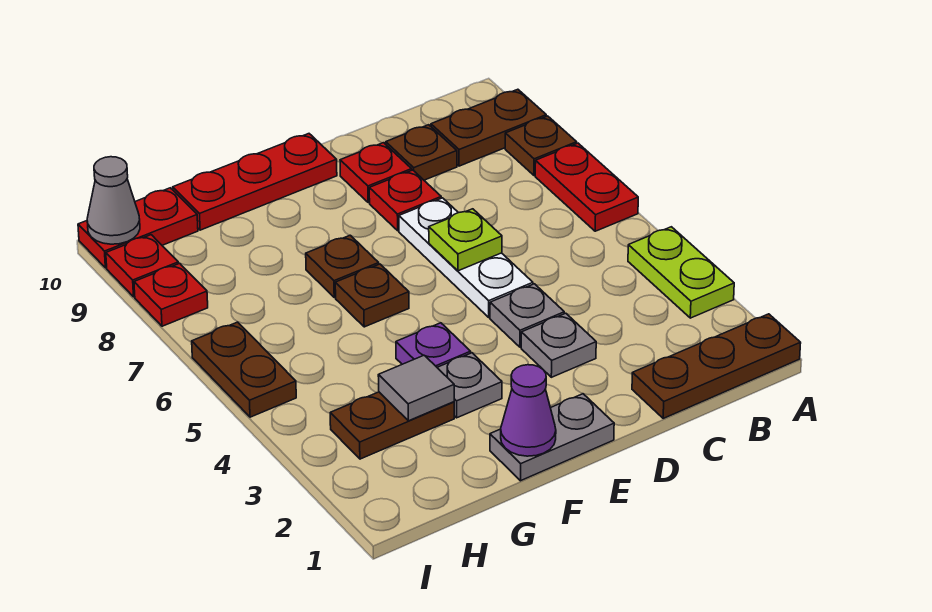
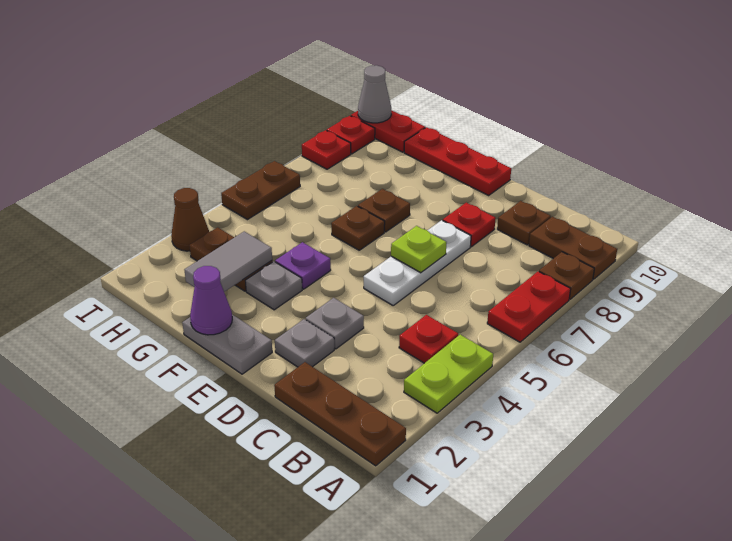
grey plate D4 level 1 -> grey plate D2 level 1
red plate D9 level 1 -> red plate B4 level 1
grey tile G3 level 2 -> grey tile G2:G3 level 2
none -> brown cone I3 level 1

